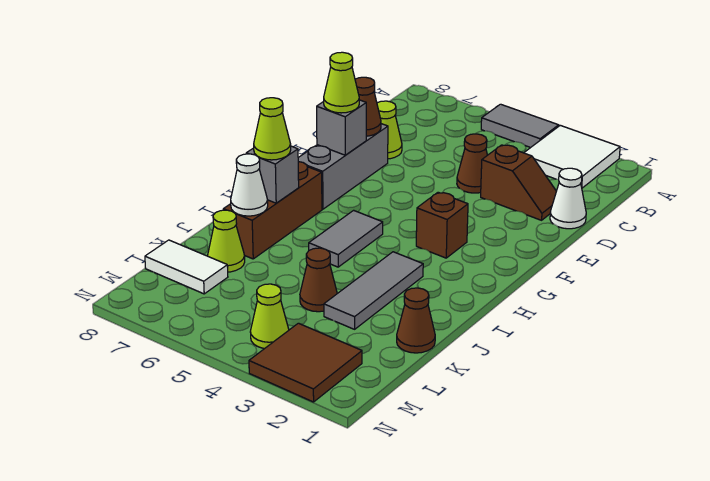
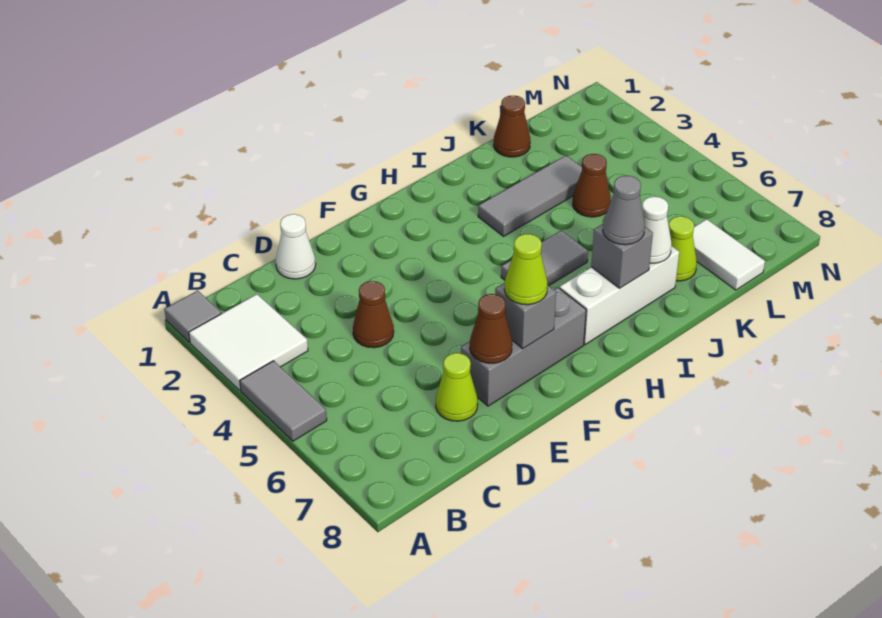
none -> grey tile A1 level 1
brown slope D2:D3 level 1 top 3 -> none
brown brick G3 level 1 -> none
brown brick H7:J7 level 1 -> white brick H7:J7 level 1
lime cone I7 level 3 -> grey cone I7 level 3
brown tile M2:N3 level 1 -> none
lime cone M4 level 1 -> none

